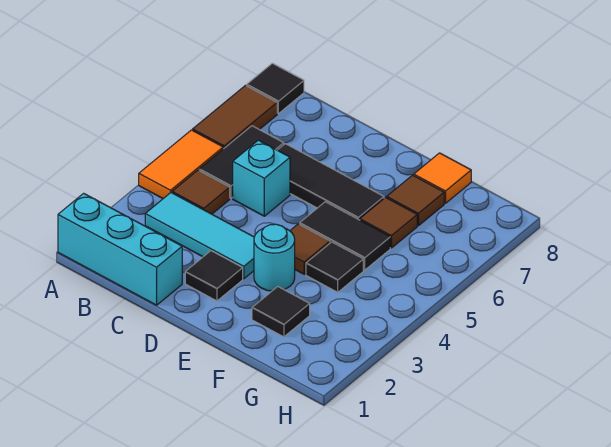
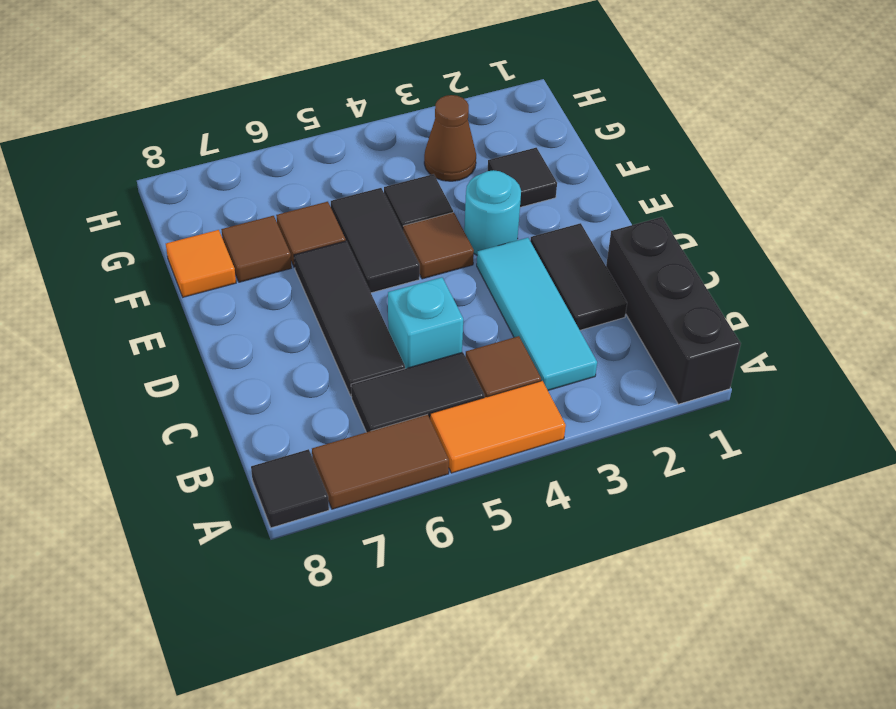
cyan brick A1:C1 level 1 -> black brick A1:C1 level 1
black tile D2 level 1 -> black tile C2:D2 level 1
none -> brown cone G3 level 1

